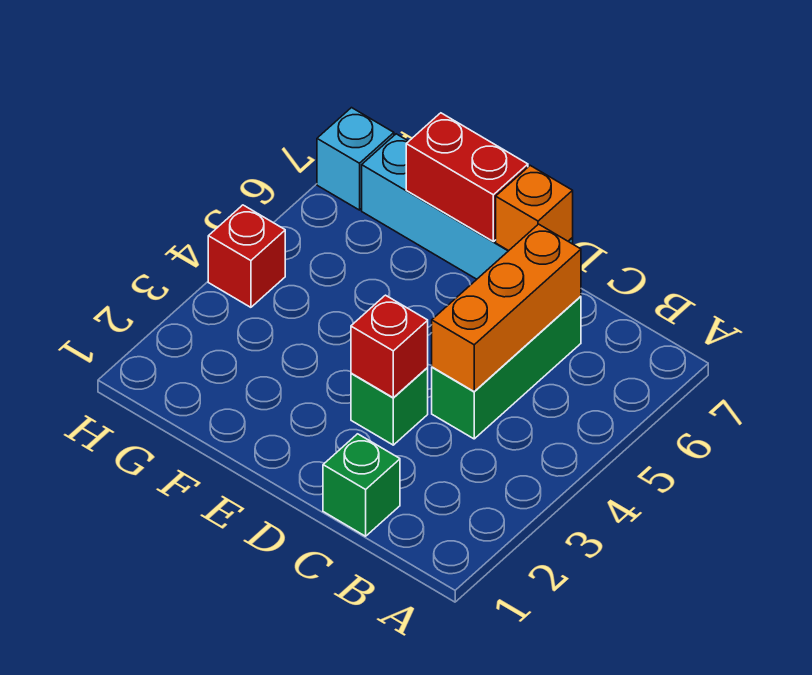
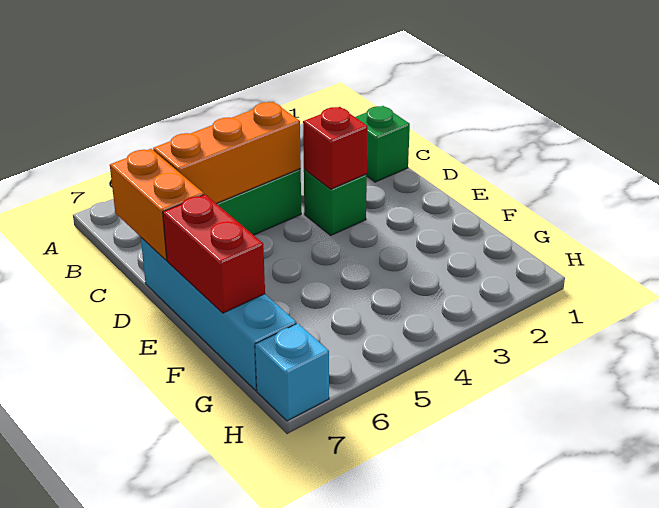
orange brick D7 level 2 -> orange brick C7:D7 level 2
red brick H4 level 1 -> none

